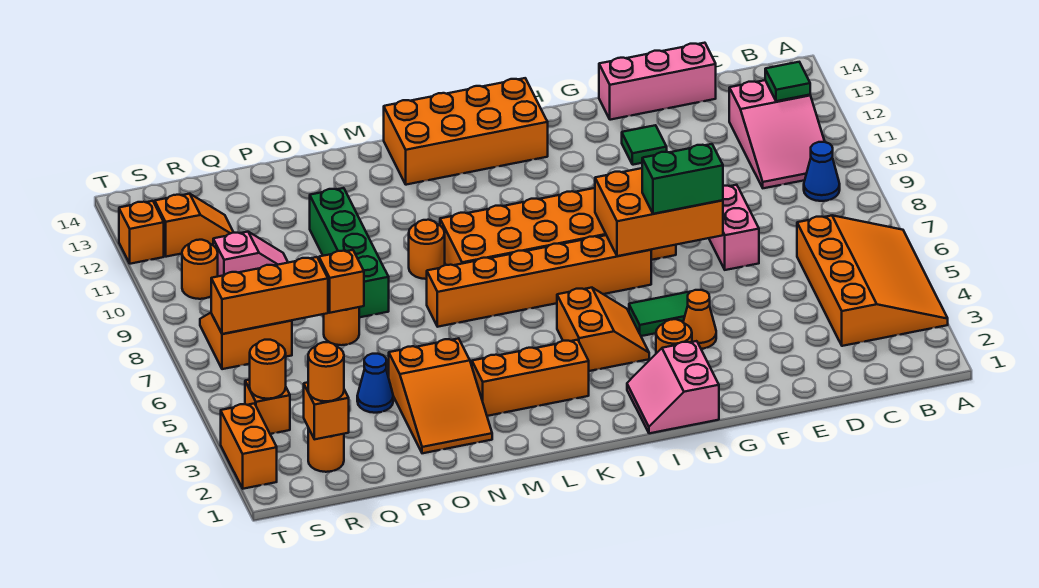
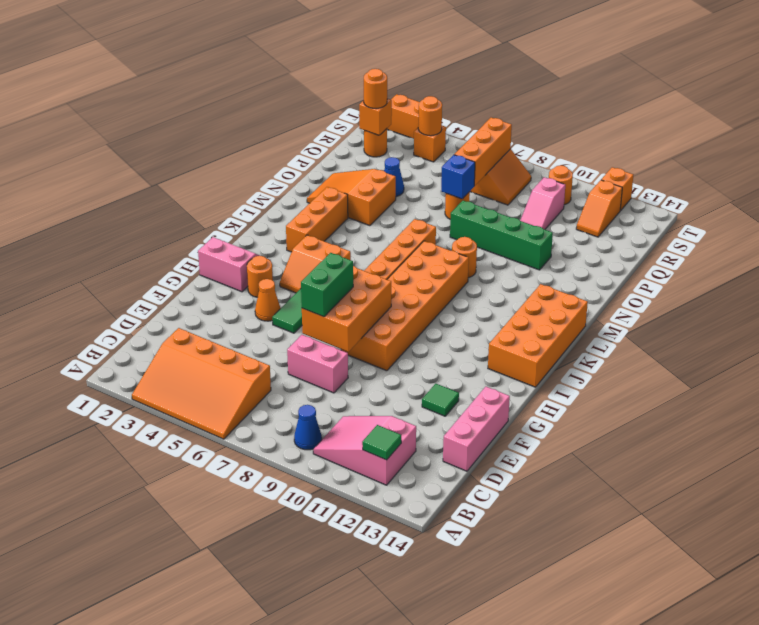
orange brick P7 level 2 -> blue brick P7 level 2

